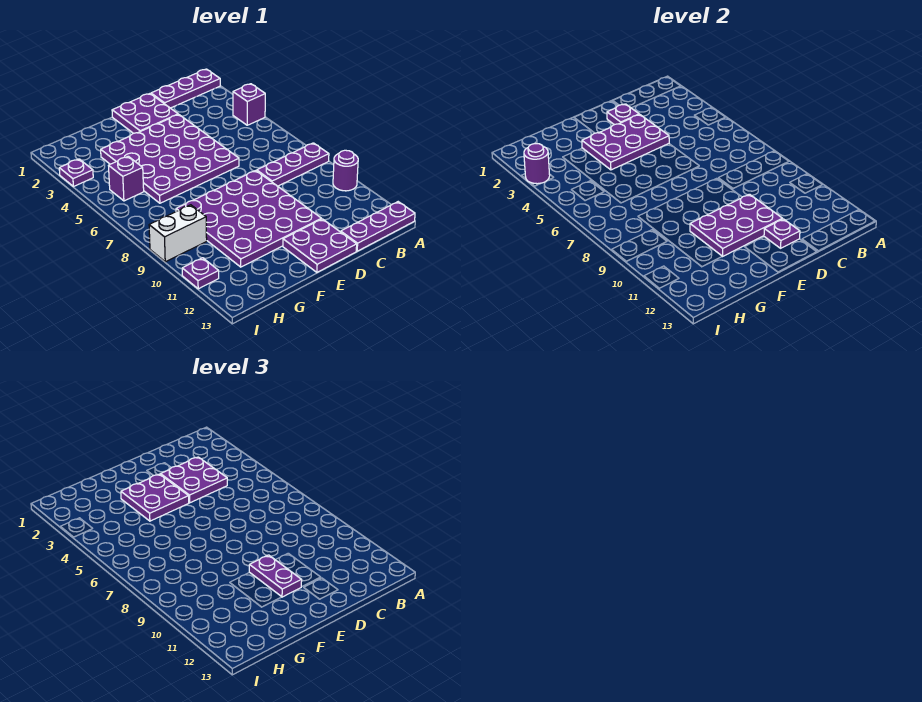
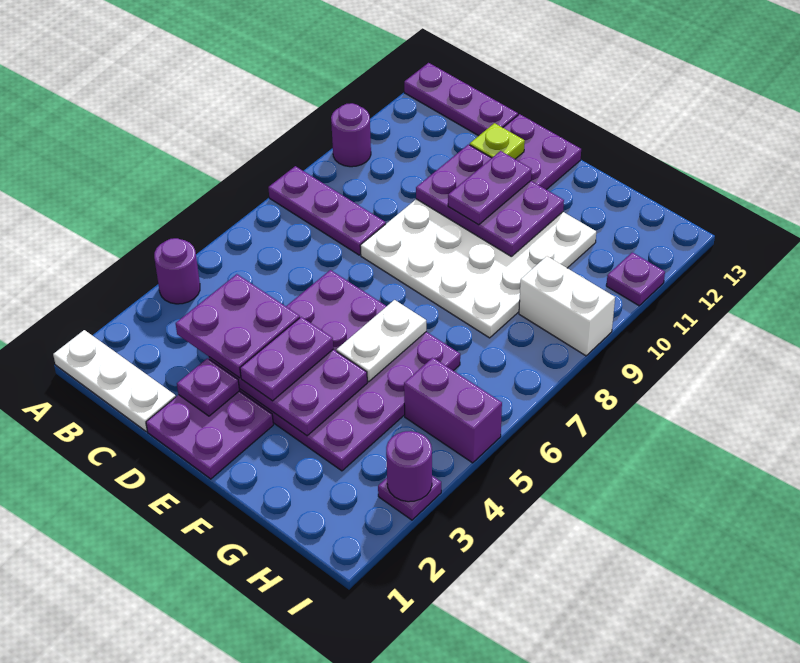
purple plate A1:C1 level 1 -> white plate A1:C1 level 1
purple brick A4 level 1 -> purple round brick A4 level 1
purple plate D8:G11 level 1 -> white plate D8:G11 level 1
purple plate D12 level 2 -> lime plate D12 level 2
purple plate E3:F4 level 3 -> purple plate E3:E4 level 3
none -> white plate F5:F6 level 2
purple brick H5 level 1 -> purple brick H5:I5 level 1

